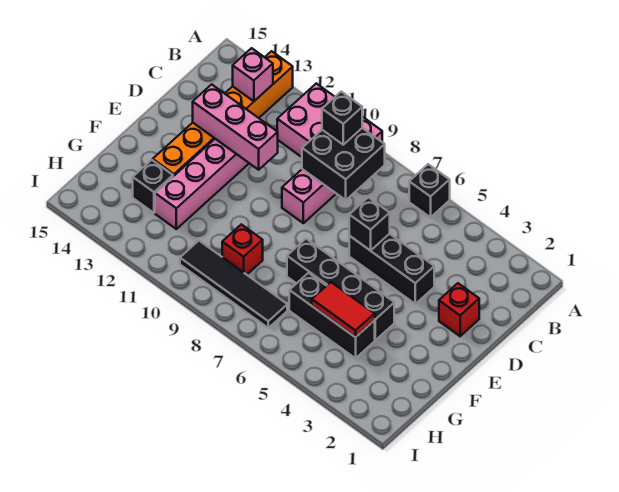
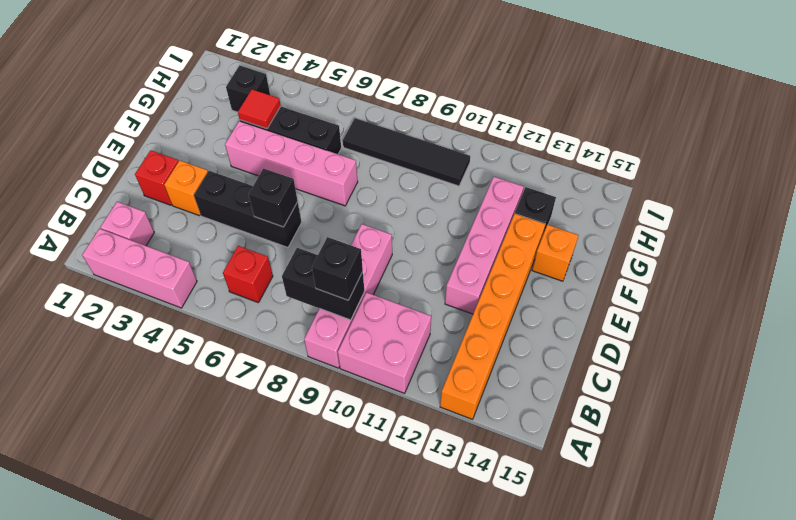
black brick A6 level 1 -> black brick H3 level 1
black brick B8:C9 level 2 -> black brick B8:B9 level 2
pink brick B13 level 2 -> pink brick B2 level 1
none -> orange brick D3 level 1
pink brick D11:D13 level 2 -> pink brick A2:A4 level 1
black brick F4:F7 level 1 -> pink brick F4:F7 level 1
none -> orange brick F14 level 1
red tile G4:G5 level 2 -> red tile G4 level 2
red brick G9 level 1 -> red brick B6 level 1

